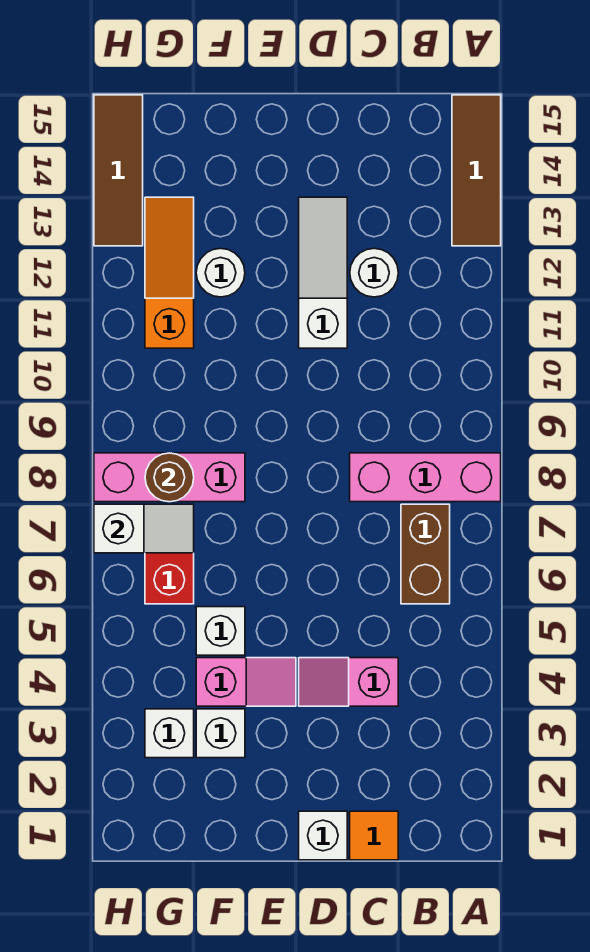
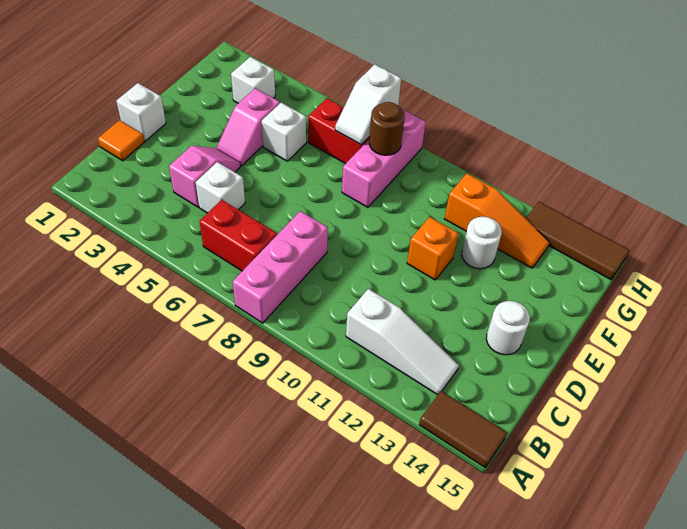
brown tile A13:A15 level 1 -> brown tile A14:A15 level 1
brown brick B6:B7 level 1 -> red brick B6:B7 level 1
white round brick C12 level 1 -> white round brick D14 level 1
white slope D11:D13 level 1 top 11 -> white slope B11:B13 level 1 top 11
none -> orange brick E11 level 1
white brick F3 level 1 -> white brick C5 level 1

